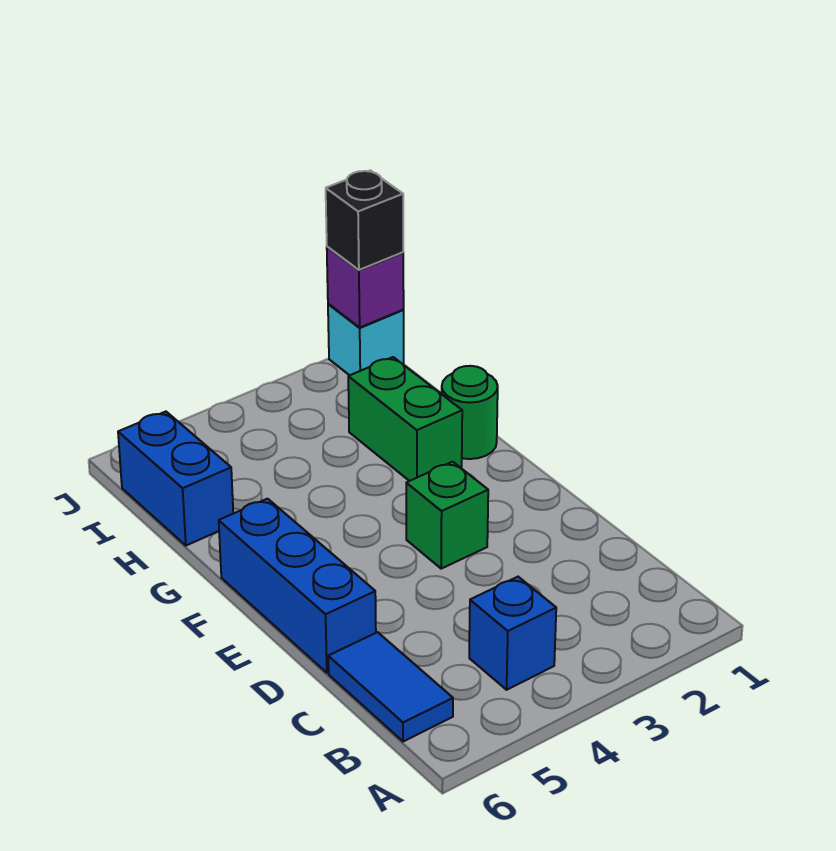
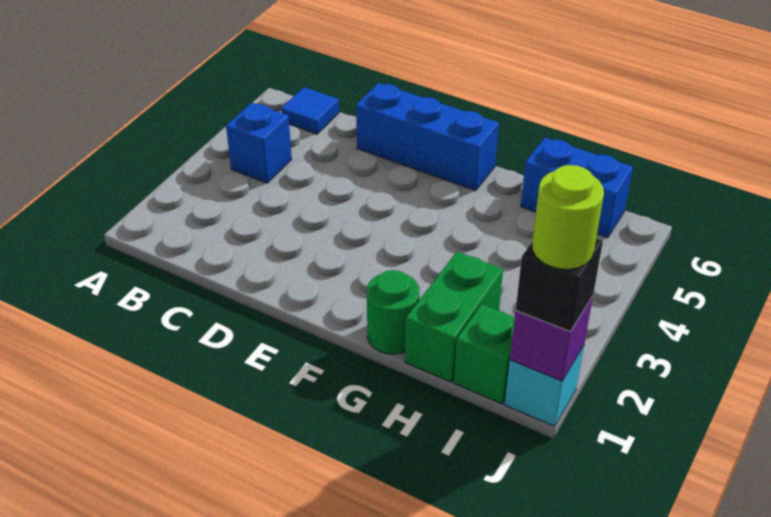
blue tile B6:C6 level 1 -> blue tile B6 level 1
green brick E3 level 1 -> green brick I1 level 1
green brick G2:H2 level 1 -> green brick H1:H2 level 1
none -> lime round brick J1 level 4

